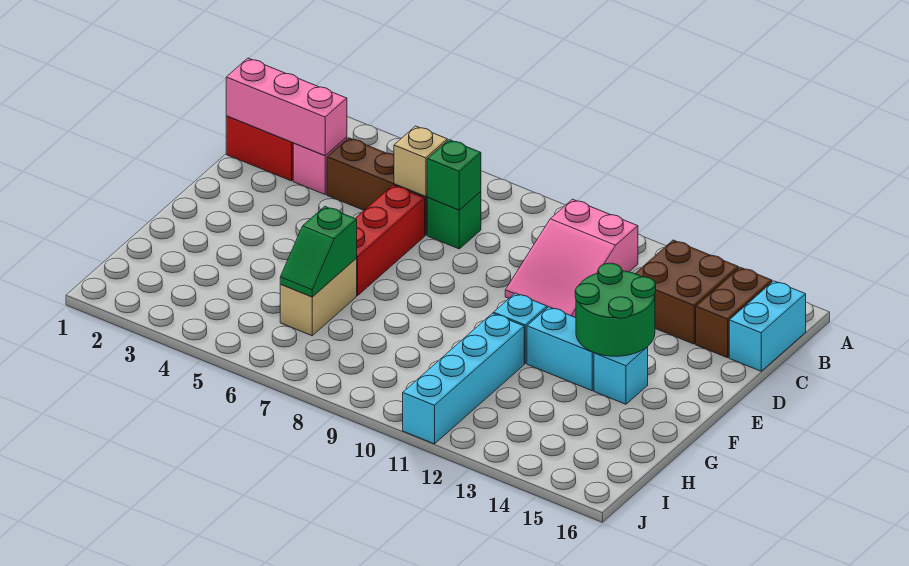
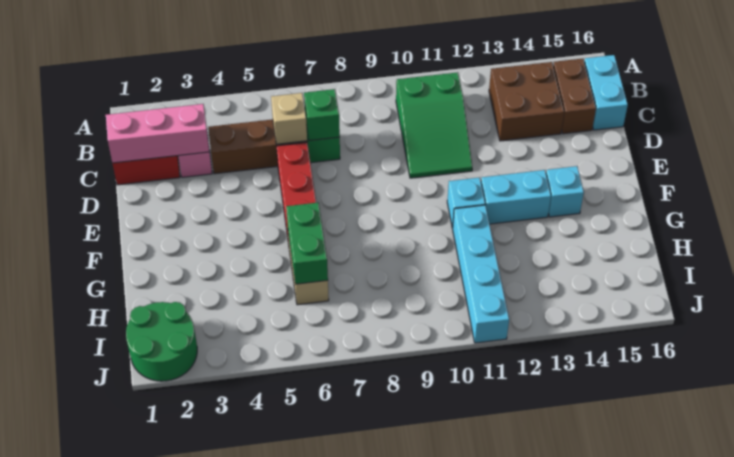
pink slope B10:D11 level 1 top B -> green slope B10:D11 level 1 top B
green round brick E13:F14 level 2 -> green round brick I1:J2 level 1
green slope G6:H6 level 2 top G -> green brick G6:H6 level 2

